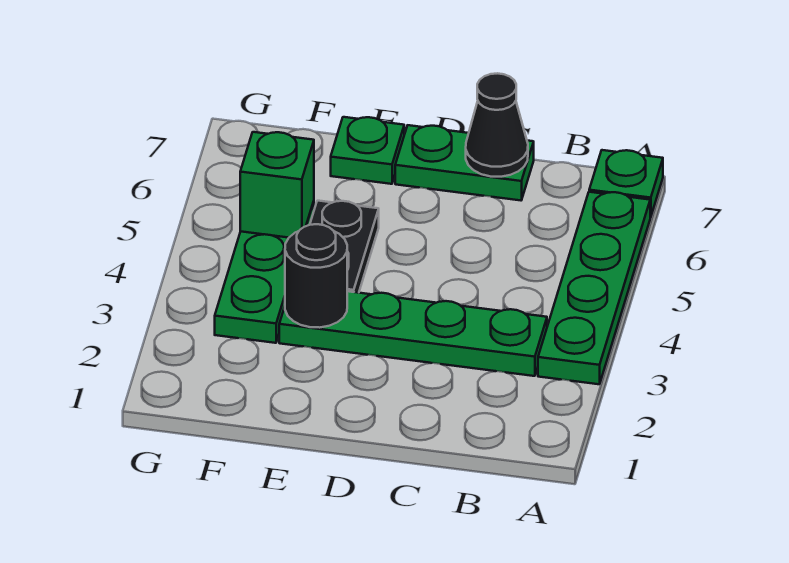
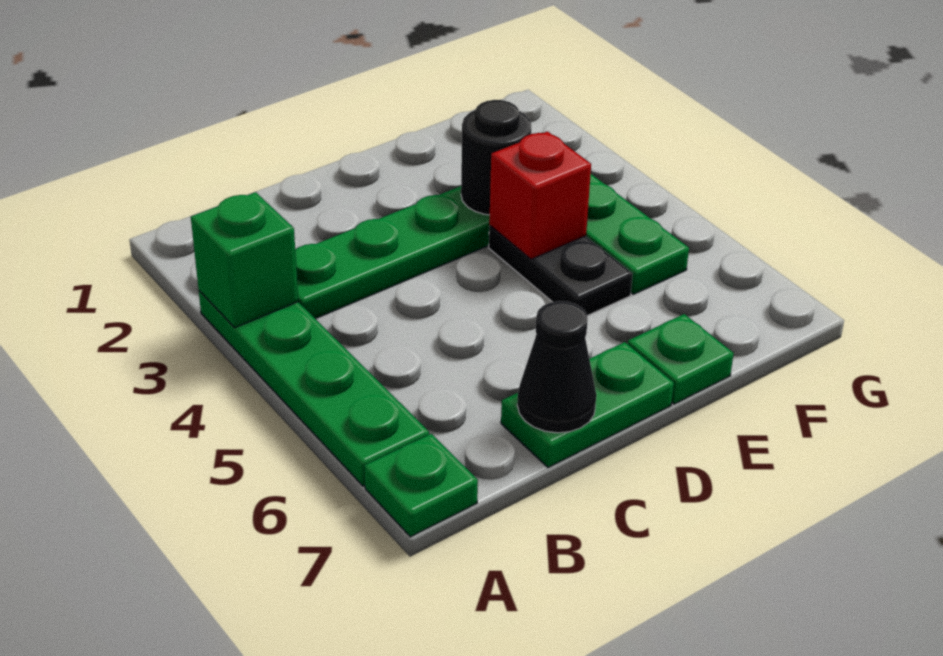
none -> red brick E4 level 2
green brick F5 level 2 -> green brick A3 level 2

